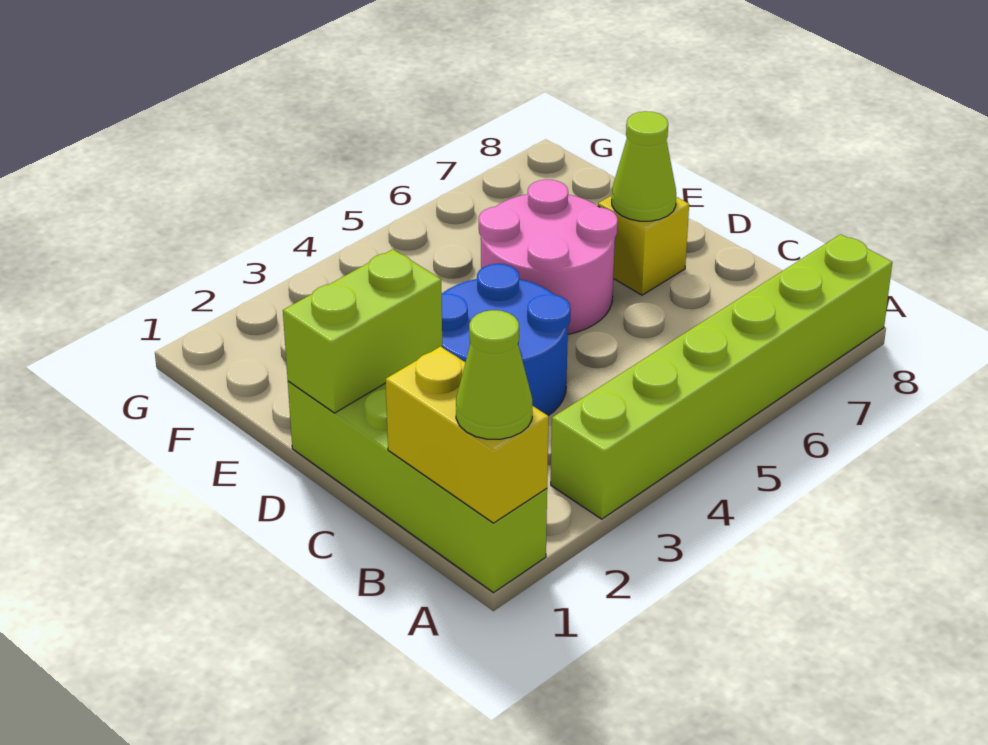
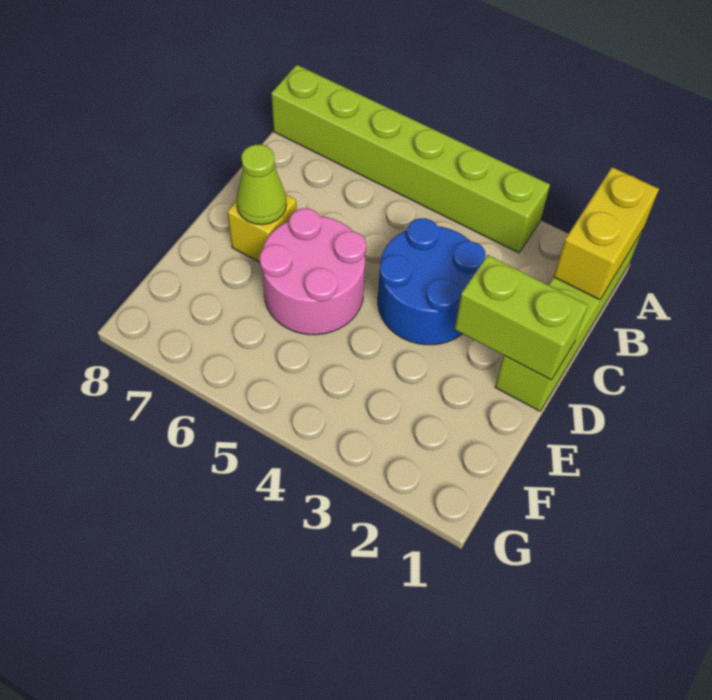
lime cone A1 level 3 -> none

